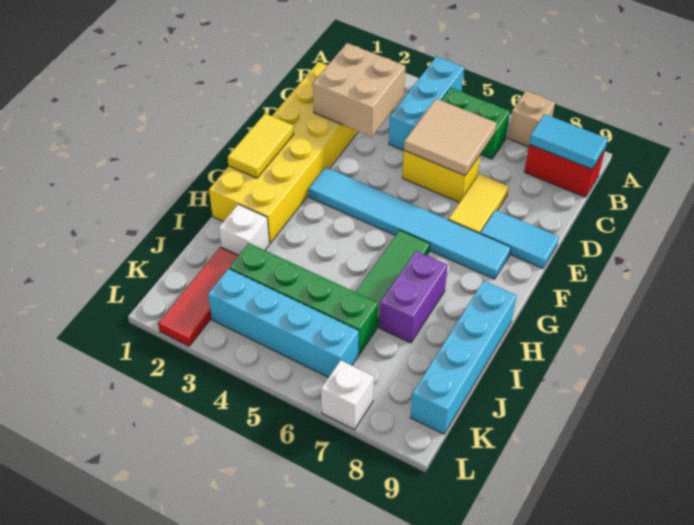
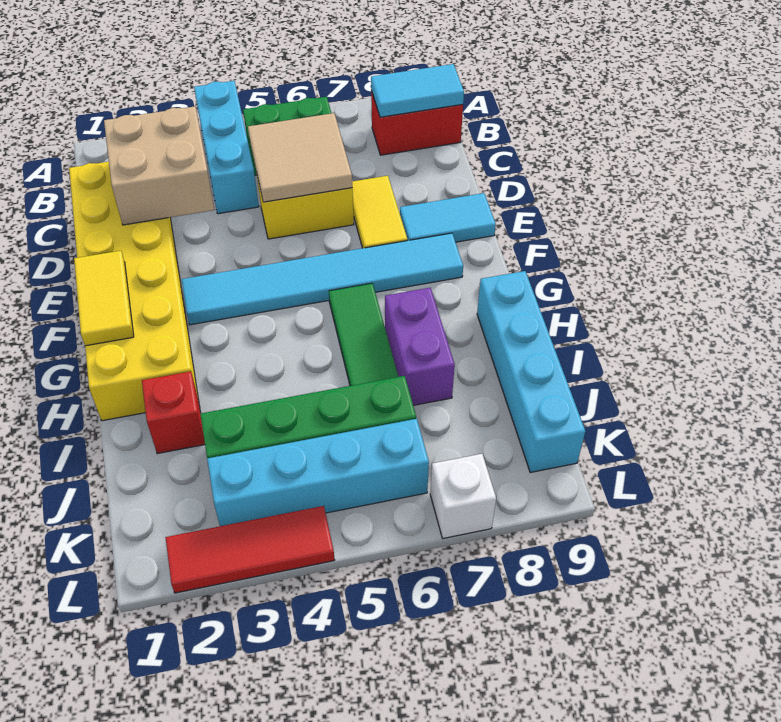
tan brick A7 level 1 -> none
white brick I2 level 1 -> red brick I2 level 1
red tile J2:L2 level 1 -> red tile L2:L4 level 1

